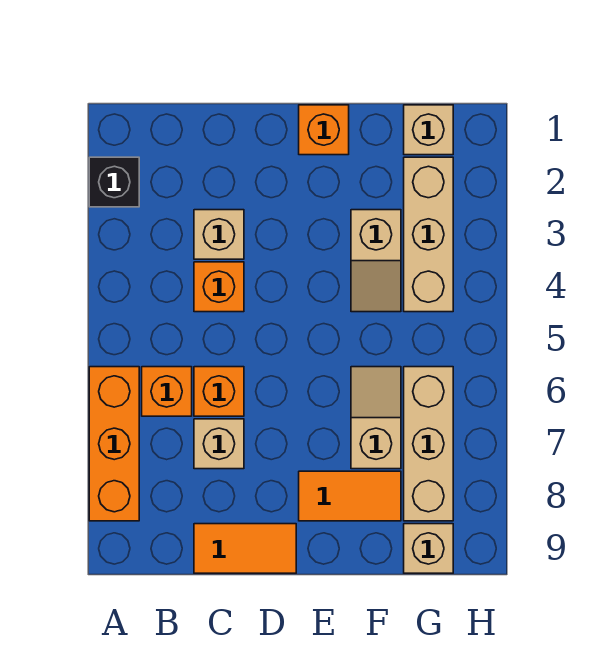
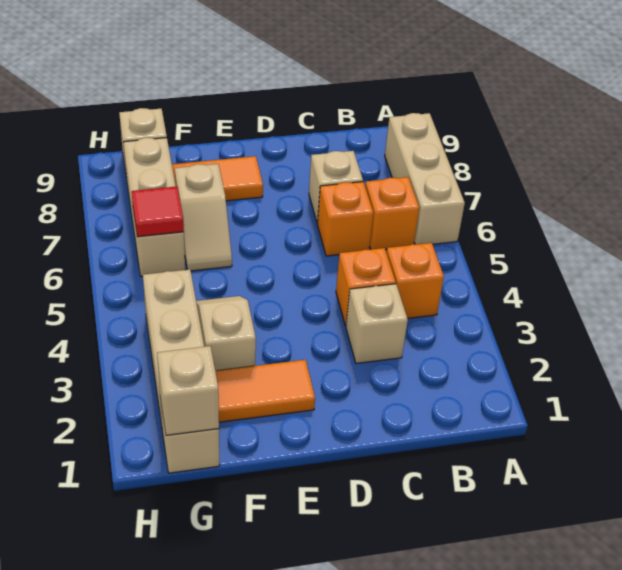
black brick A2 level 1 -> none
orange brick A6:A8 level 1 -> tan brick A6:A8 level 1
orange tile C9:D9 level 1 -> orange tile E2:F2 level 1
orange brick E1 level 1 -> orange brick B4 level 1
none -> tan brick G1 level 2
none -> red tile G6 level 2

